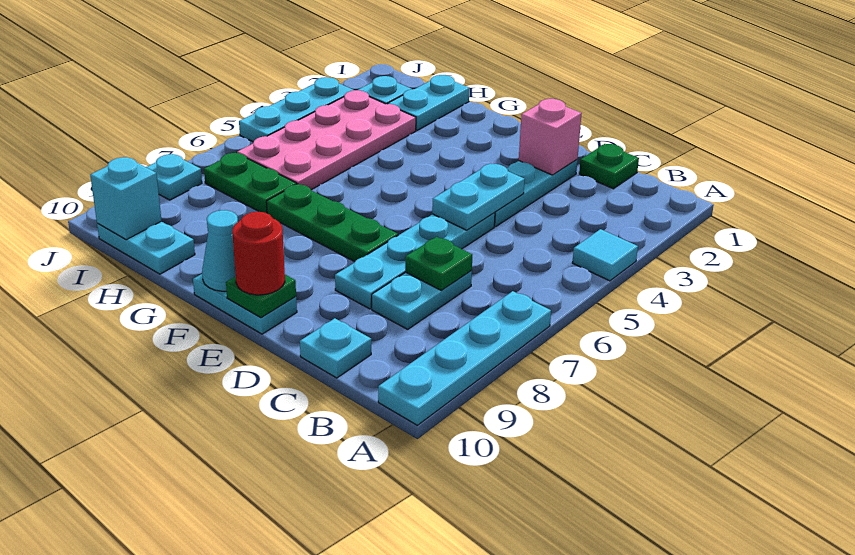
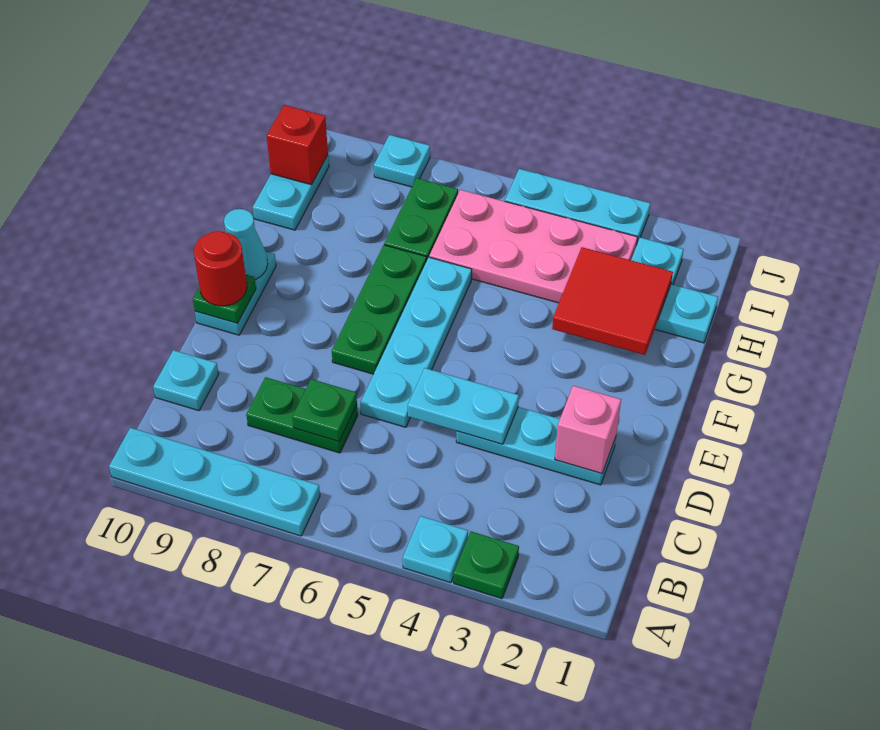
cyan tile A4 level 1 -> cyan plate A4 level 1
green plate C1 level 1 -> green plate A3 level 1
cyan plate C7:C8 level 1 -> green plate C7:C8 level 1
cyan plate D5:D8 level 1 -> cyan plate D6:G6 level 1
none -> red tile G2:H3 level 2
cyan brick I10 level 2 -> red brick I10 level 2

